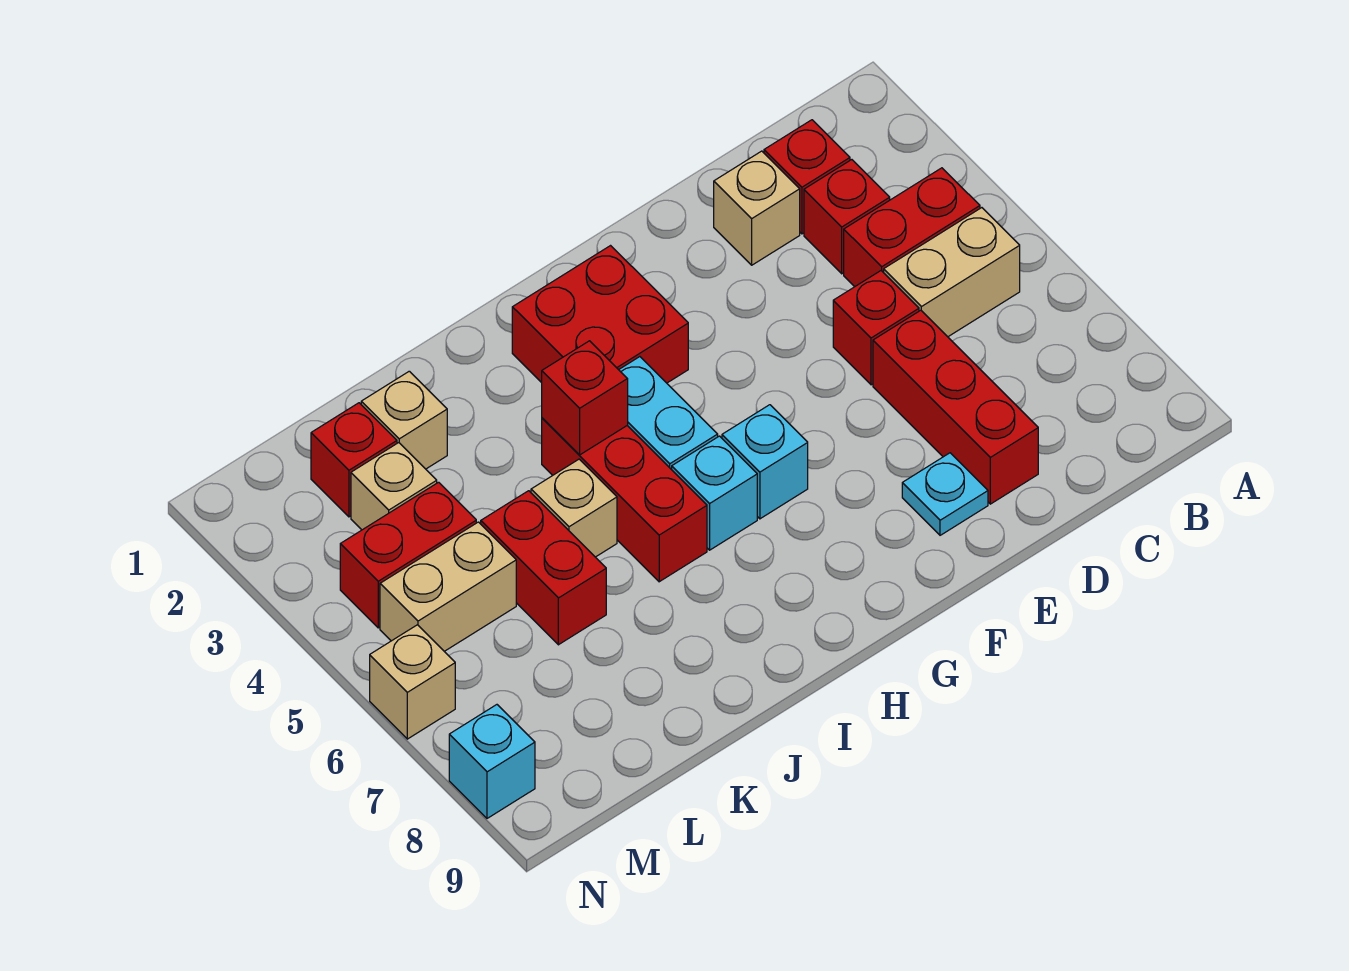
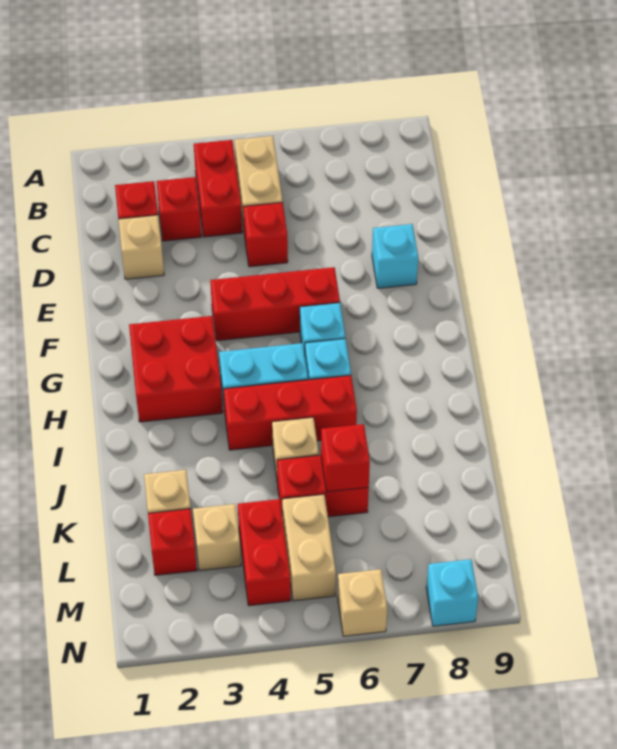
red brick D6:D8 level 1 -> red brick F4:F6 level 1
cyan plate E8 level 1 -> cyan brick E8 level 1
red brick I4 level 2 -> red brick K6 level 2

